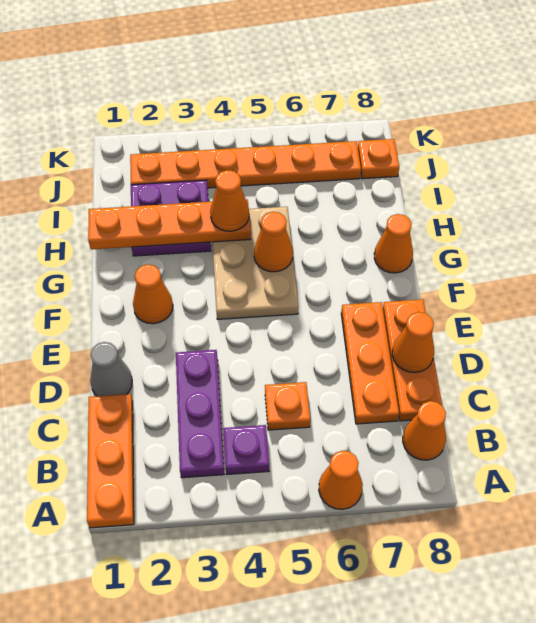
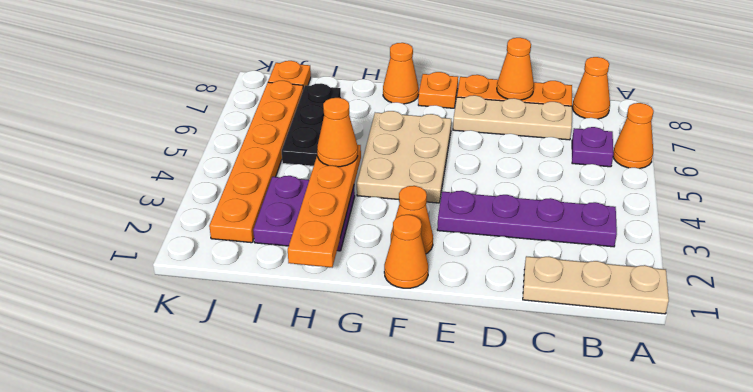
orange plate A1:C1 level 1 -> tan plate A1:C1 level 1
purple plate B3:D3 level 1 -> purple plate B3:E3 level 1
purple plate B4 level 1 -> purple plate B6 level 1
orange plate C5 level 1 -> orange plate F8 level 1
orange plate C7:E7 level 1 -> tan plate C7:E7 level 1
grey cone D1 level 1 -> none
tan plate F4:H5 level 1 -> tan plate F4:G6 level 1
orange cone G5 level 2 -> orange cone F1 level 1
none -> black plate I5:I7 level 1

